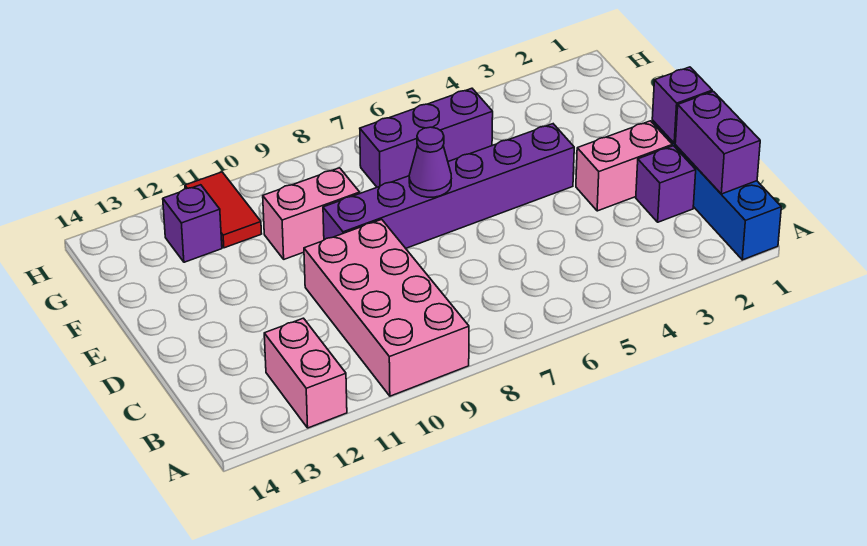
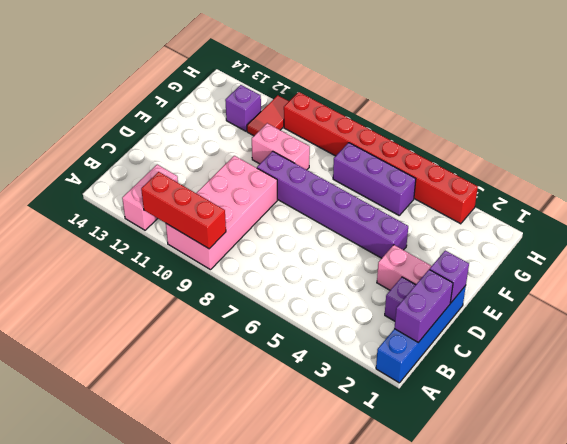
none -> red brick A9:A11 level 2
purple cone E7 level 2 -> none
none -> red brick H3:H10 level 1

